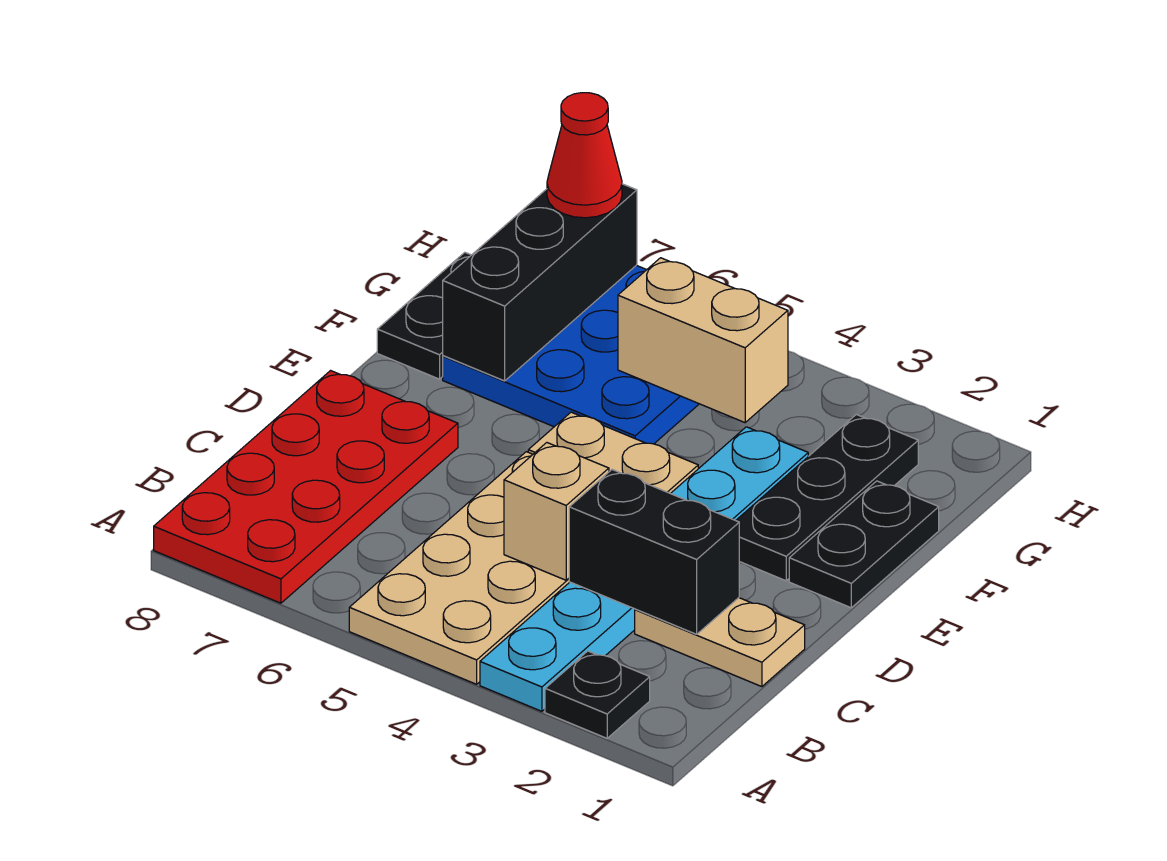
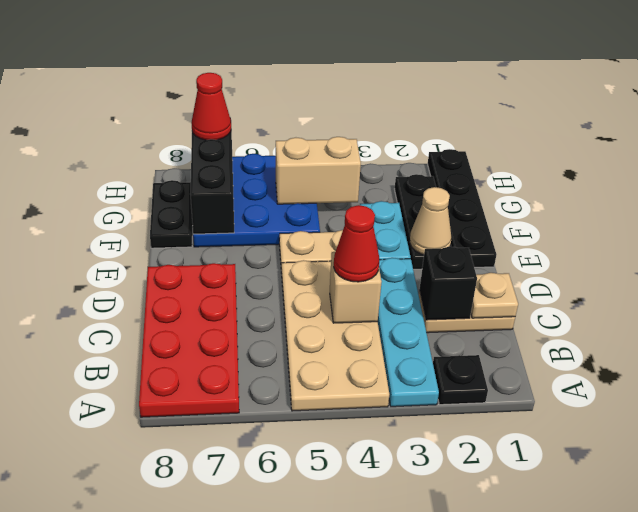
none -> tan plate C1 level 2
black brick C2:C3 level 2 -> black brick C2 level 2
none -> red cone C4 level 3
black plate E1:F1 level 1 -> black plate E1:H1 level 1
none -> tan cone E2 level 2

